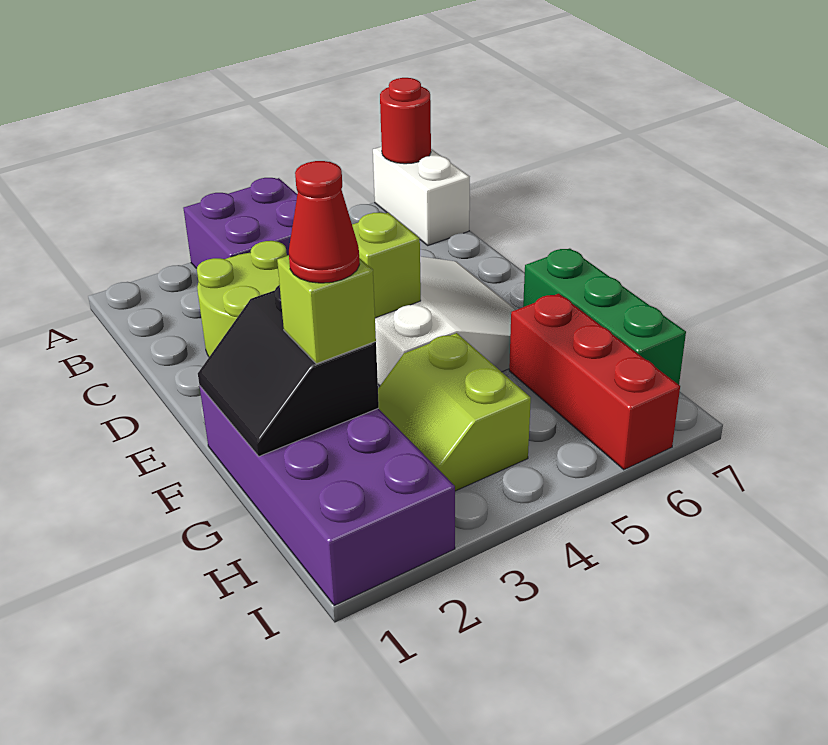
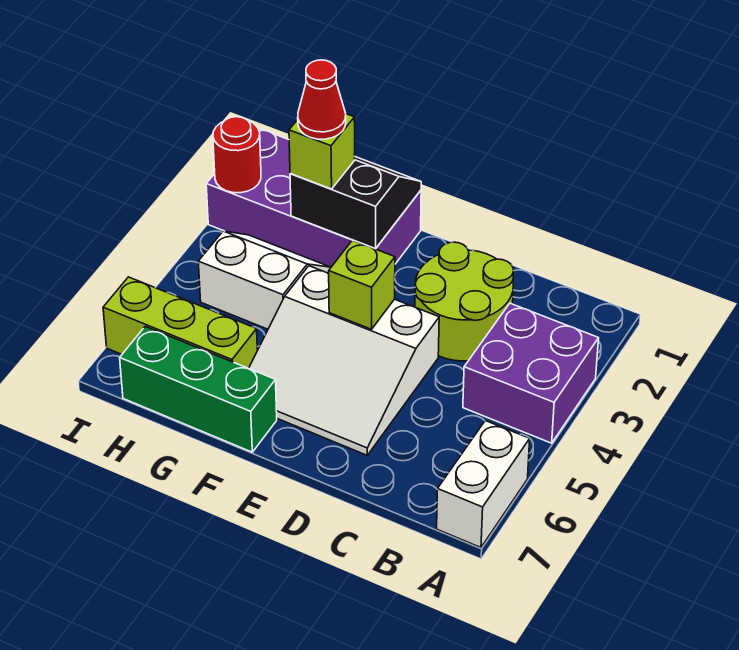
white brick A7:B7 level 1 -> white brick A6:A7 level 1
red round brick A7 level 2 -> red round brick I2 level 2
lime slope G3:H4 level 1 top 4 -> white slope G3:H4 level 1 top 4
red brick G6:I6 level 1 -> lime brick G6:I6 level 1

